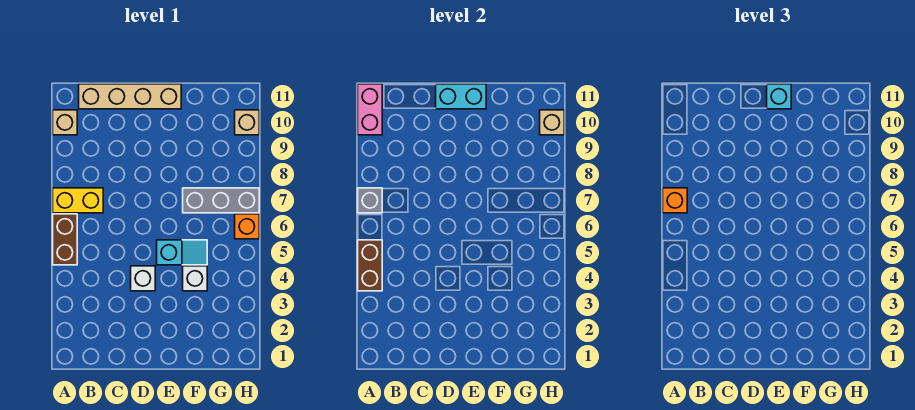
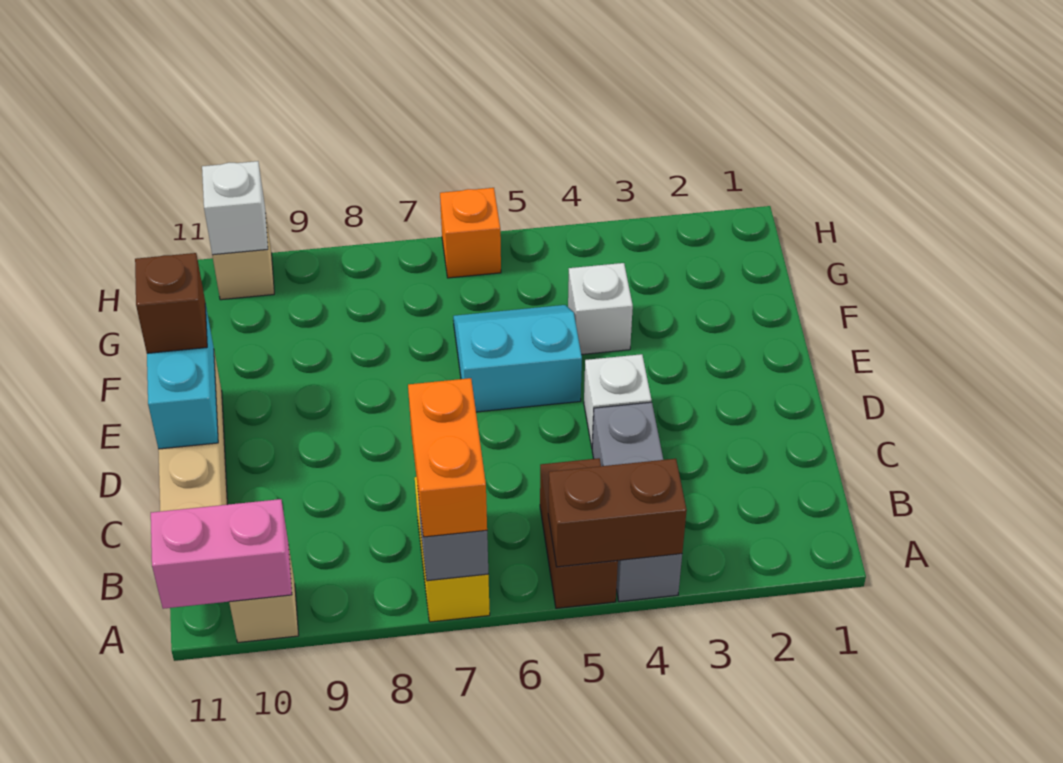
brown brick A5:A6 level 1 -> brown brick A5:B5 level 1
orange brick A7 level 3 -> orange brick A7:B7 level 3
cyan slope E5:F5 level 1 top E -> cyan slope E5:F6 level 1 top E
cyan brick E11 level 3 -> brown brick E11 level 3
grey brick F7:H7 level 1 -> grey brick A4:C4 level 1
tan brick H10 level 2 -> white brick H10 level 2

